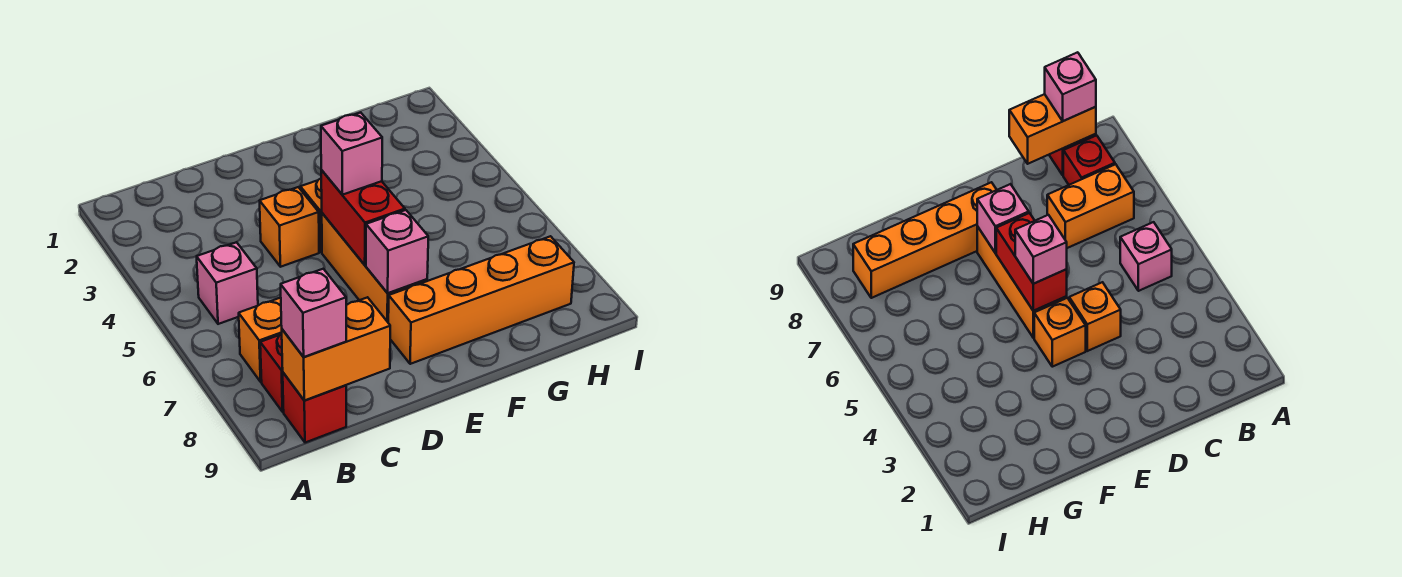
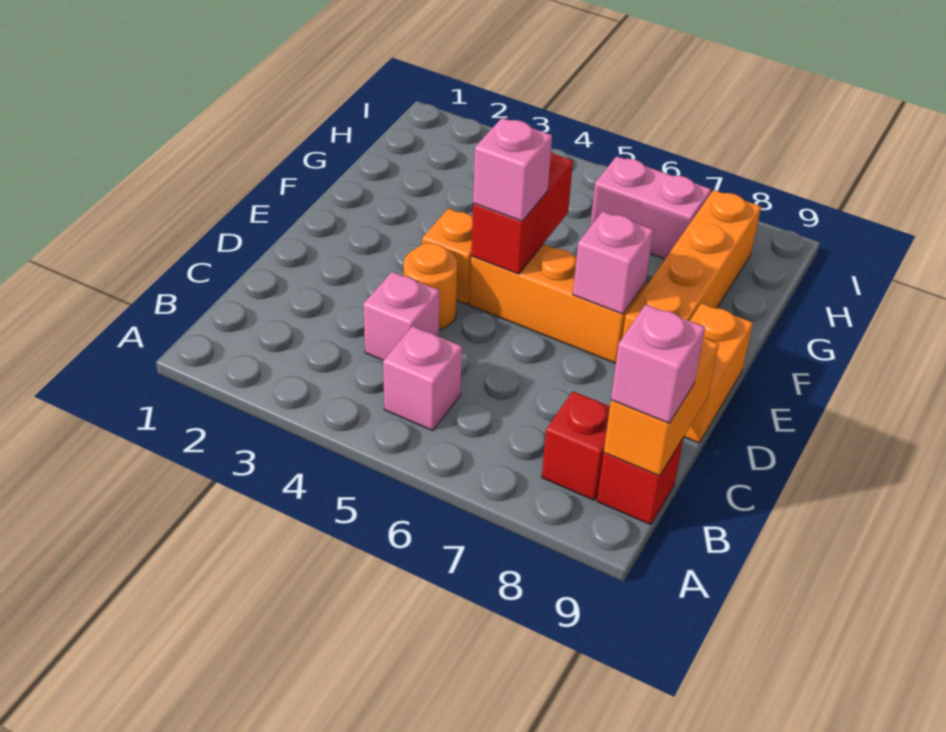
orange brick B7:C7 level 1 -> orange brick D9:E9 level 1
none -> pink brick C4 level 1
orange brick D4 level 1 -> orange round brick D4 level 1
red brick E5:E6 level 2 -> red brick E5:F5 level 2
none -> pink brick H6:H7 level 1

